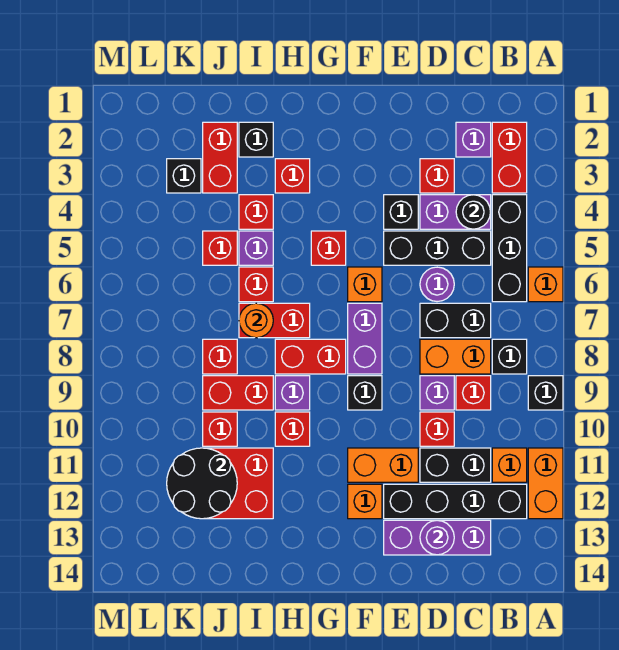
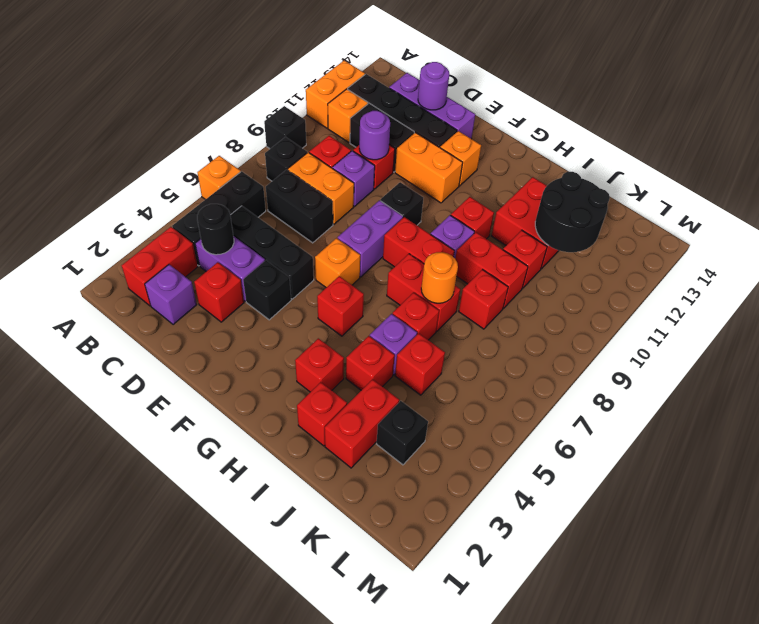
purple round brick D6 level 1 -> purple round brick D10 level 2
black brick I2 level 1 -> red brick I2 level 1

